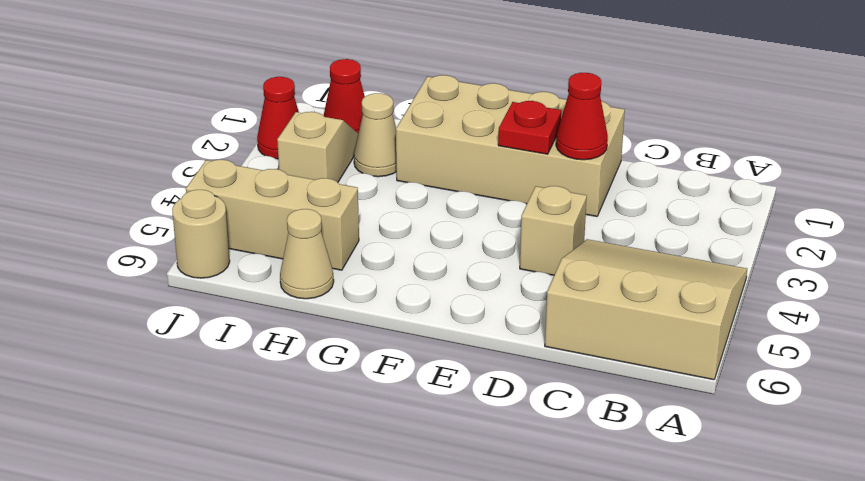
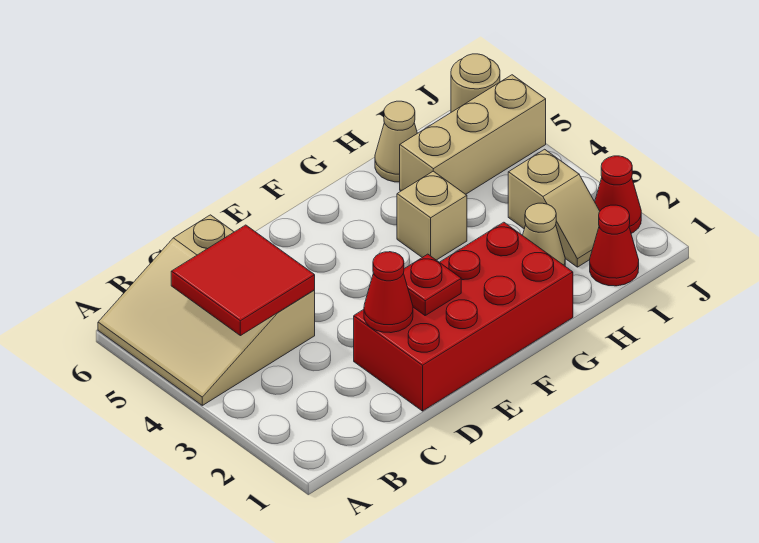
tan slope A4:C6 level 1 top 6 -> tan slope A4:C6 level 1 top C
none -> red tile B4:C5 level 2
tan brick D1:G2 level 1 -> red brick D1:G2 level 1
tan brick D4 level 1 -> tan brick G4 level 1

